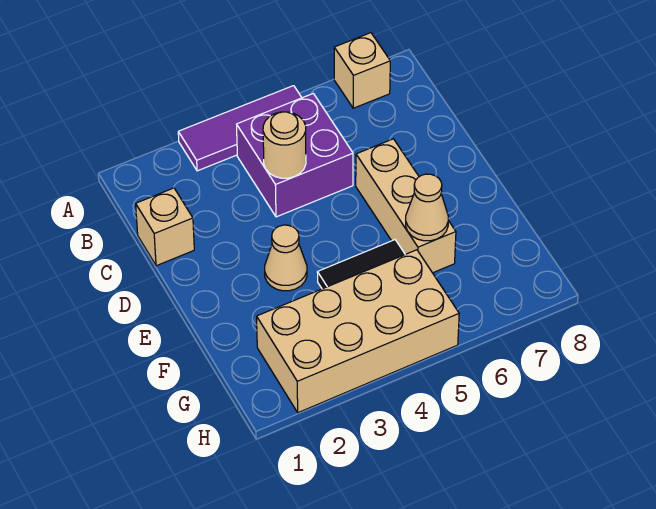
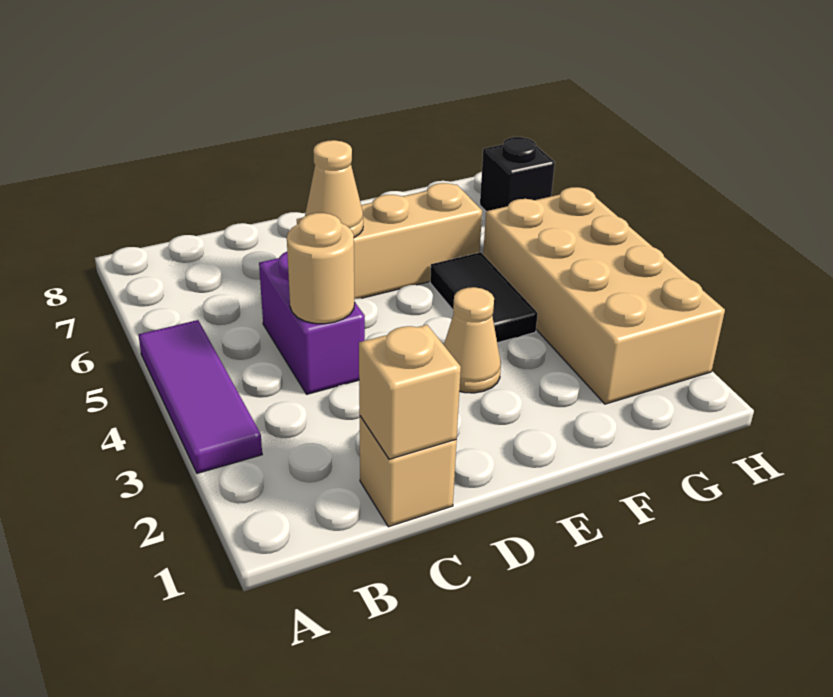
tan brick A7 level 1 -> tan brick C1 level 2
purple brick B4:C5 level 1 -> purple brick C4:C5 level 1
tan cone F6 level 2 -> tan cone D6 level 2
none -> black brick H7 level 1

